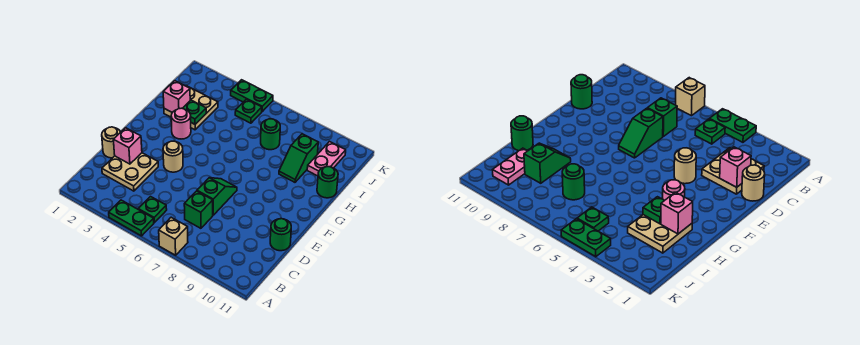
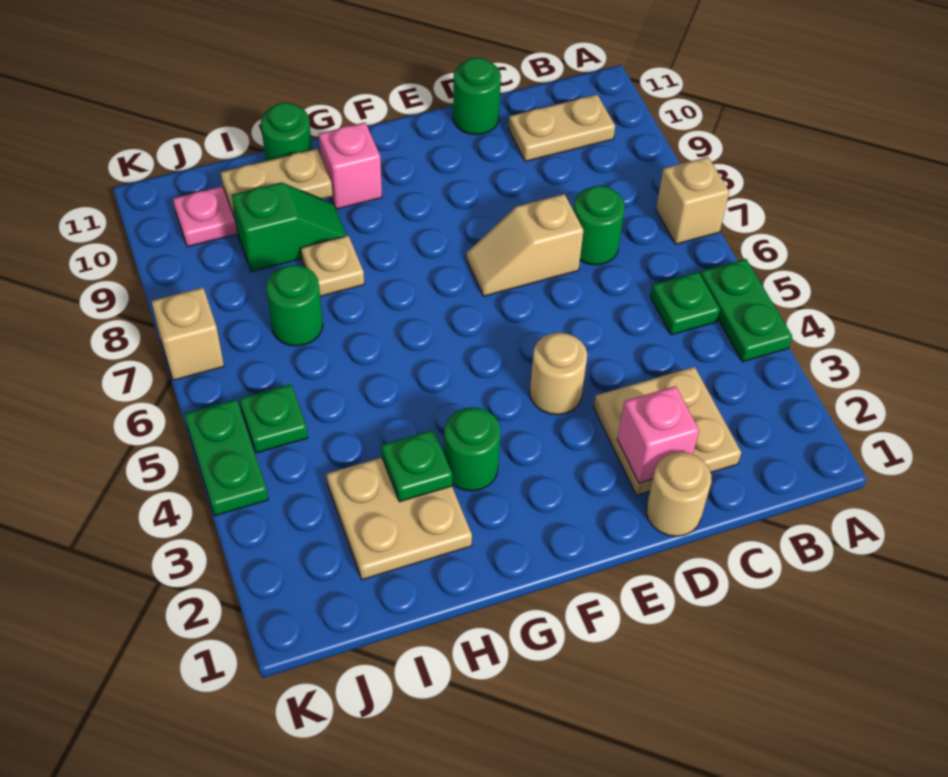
none -> tan plate B10:C10 level 1
green brick C7 level 1 -> green round brick C7 level 1
green slope D7:E7 level 1 top D -> tan slope D7:E7 level 1 top D
pink round brick G3 level 1 -> green round brick G3 level 1
pink brick H2 level 2 -> pink brick G10 level 1
none -> tan plate H8 level 1
none -> tan plate H10:I10 level 2
none -> tan brick K7 level 1

